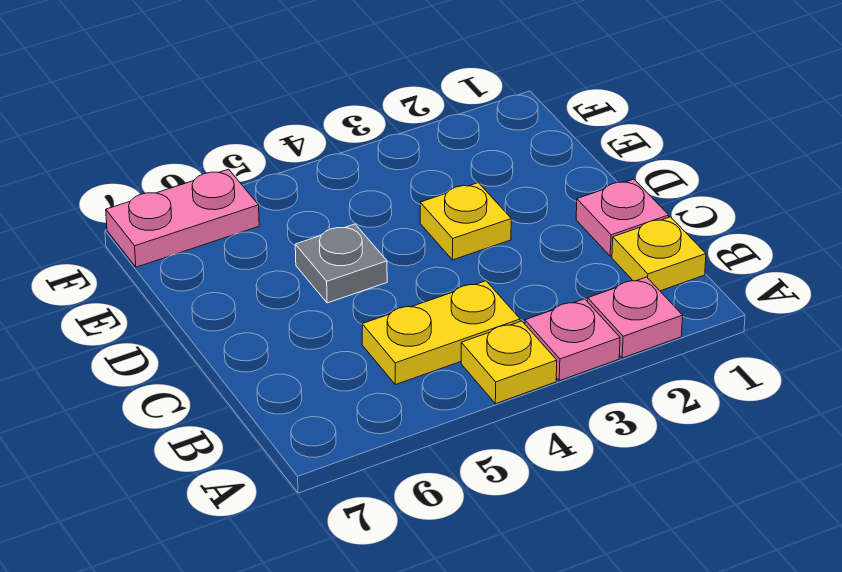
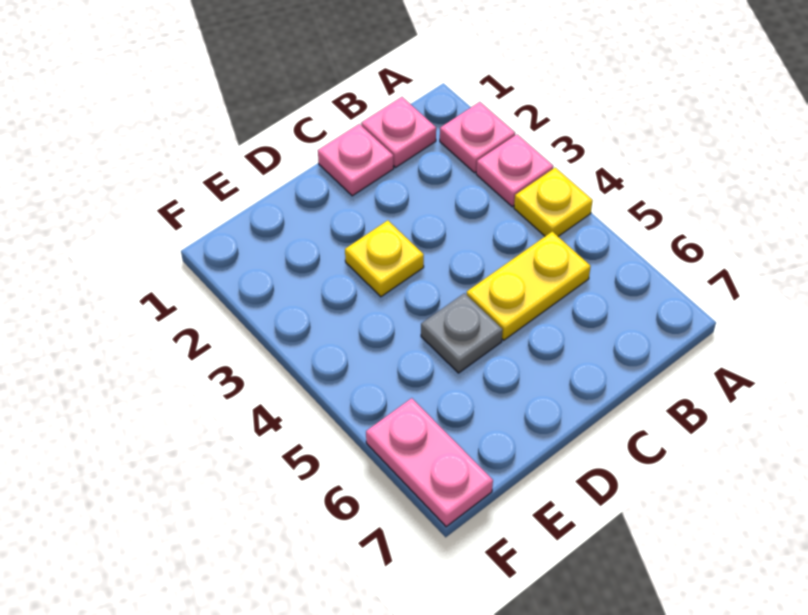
yellow plate B1 level 1 -> pink plate B1 level 1
yellow plate B4:B5 level 1 -> yellow plate B5:C5 level 1

